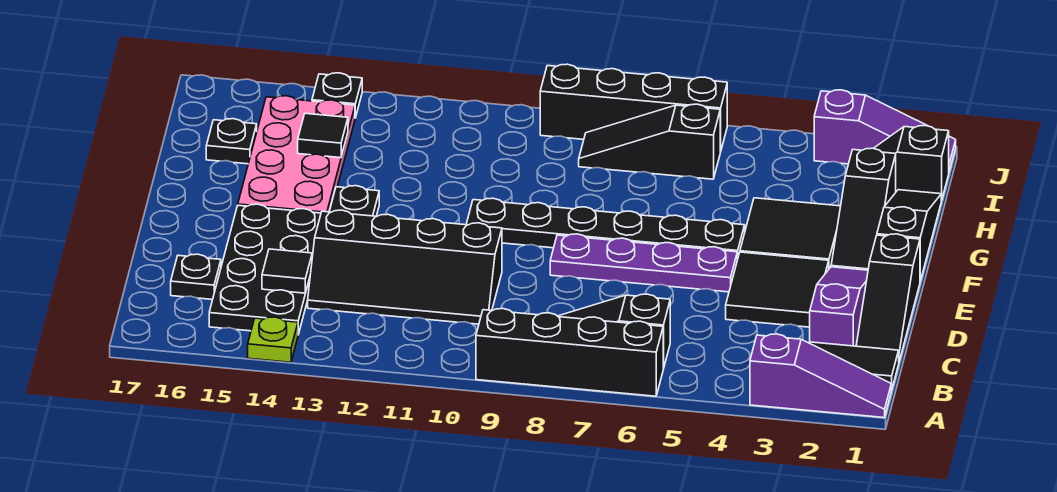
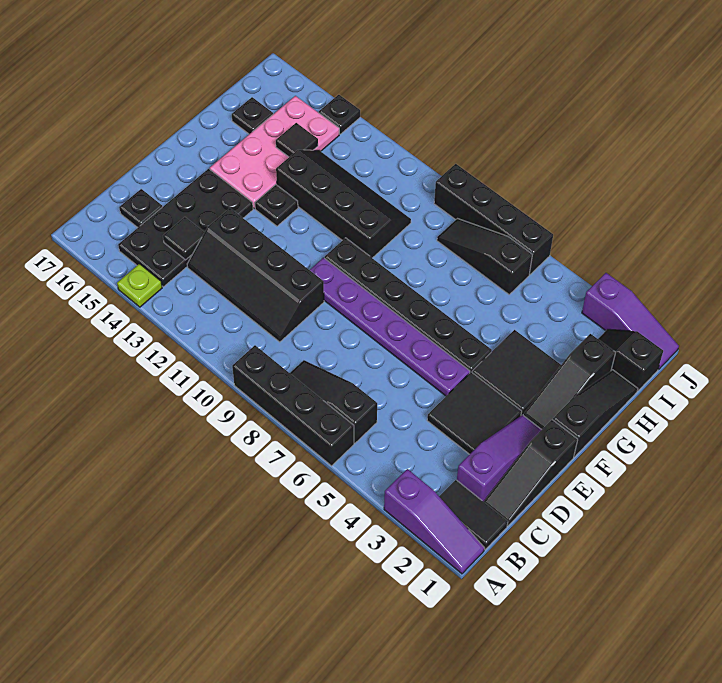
purple plate E5:E8 level 1 -> purple plate E5:E10 level 1
none -> black slope G10:H13 level 1 top G

